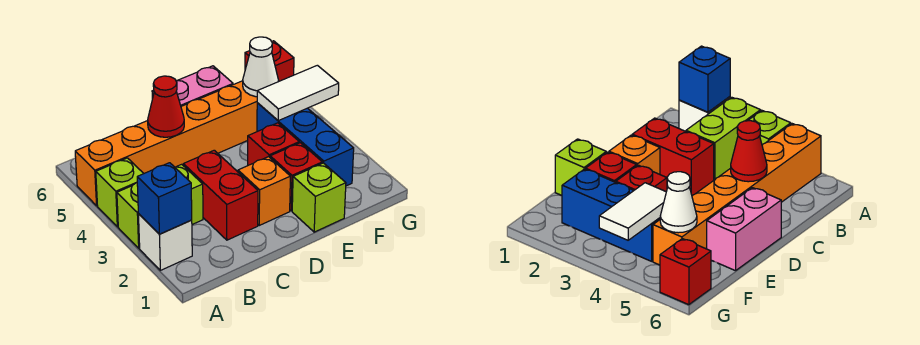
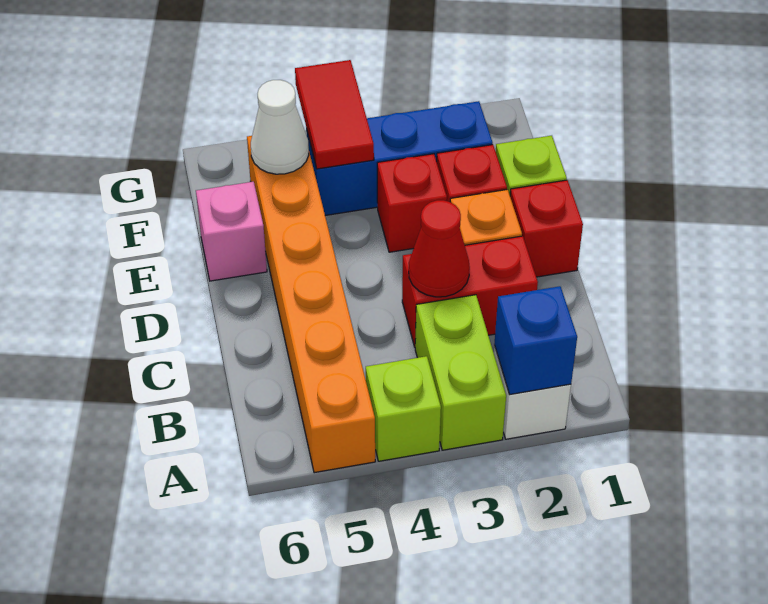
red cone C5 level 2 -> red cone C3 level 2
pink brick D6:E6 level 1 -> pink brick E6 level 1
white tile F4:G4 level 2 -> red tile F4:G4 level 2
red brick G6 level 1 -> red brick D1 level 1

